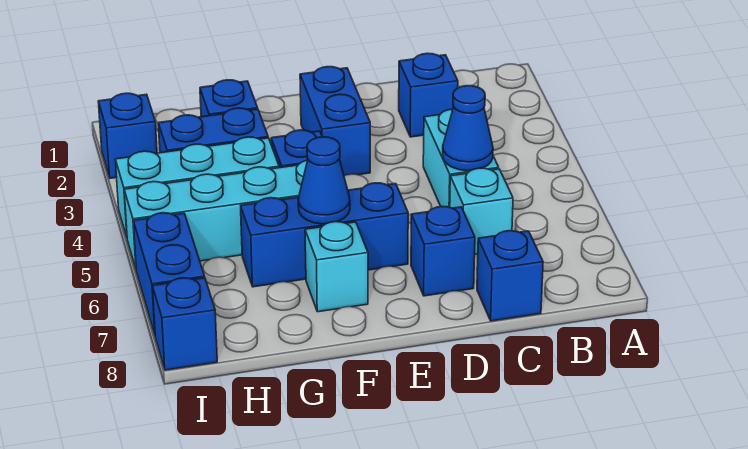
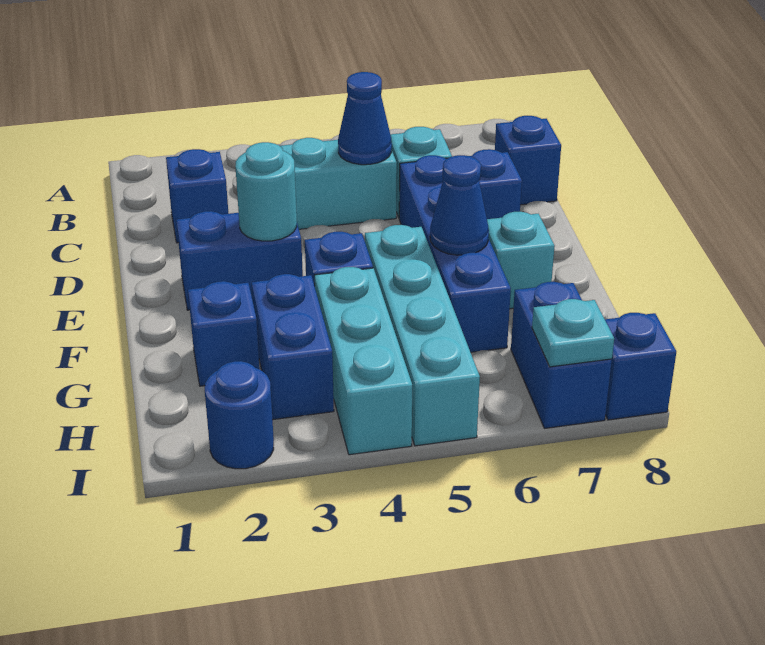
none -> cyan round brick E3 level 2
blue brick E6:G6 level 1 -> blue brick D6:G6 level 1
blue brick I2 level 1 -> blue round brick I2 level 1
blue brick I6:I7 level 1 -> blue brick H7:I7 level 1
none -> cyan plate I7 level 2

